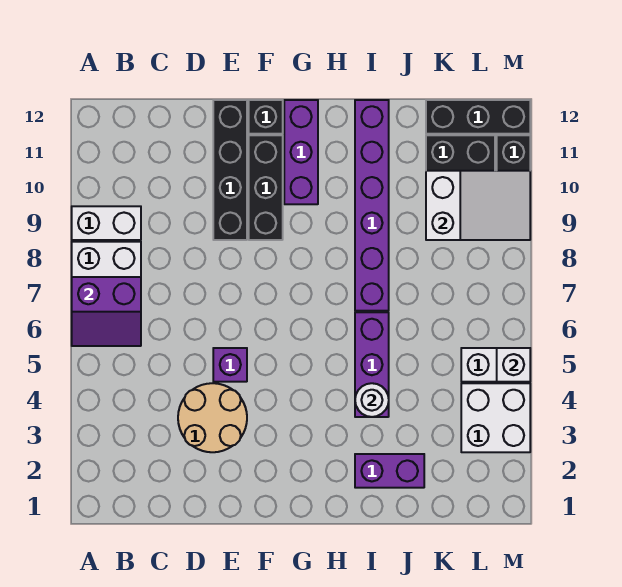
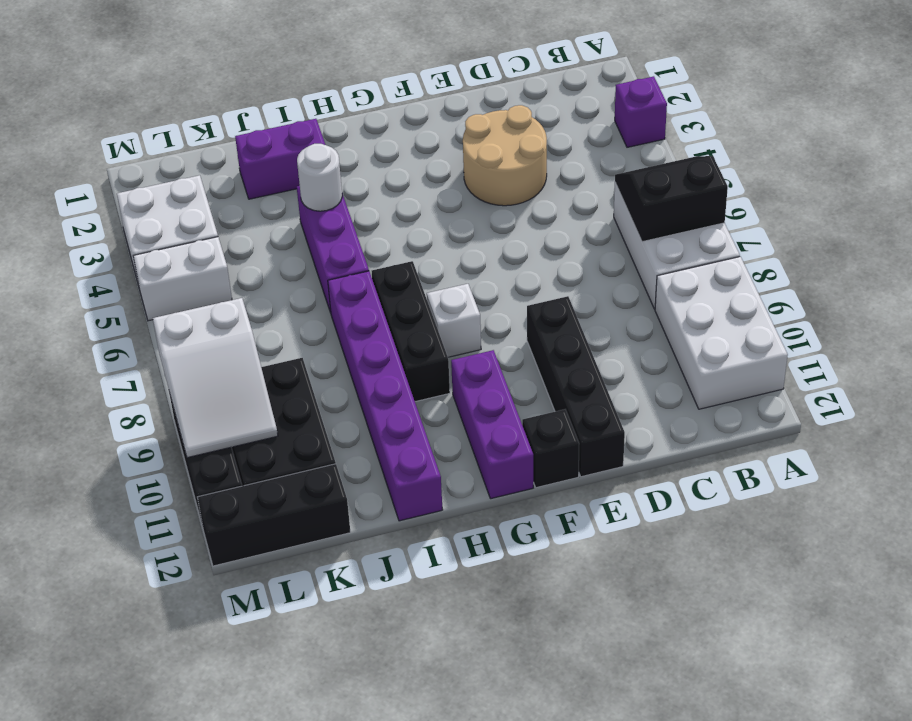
purple slope A6:B7 level 2 top 7 -> black slope A6:B7 level 2 top 7
white brick A9:B9 level 1 -> white brick A9:B11 level 1
purple brick E5 level 1 -> purple brick A3 level 1
black brick F9:F11 level 1 -> black brick H7:H9 level 1
white slope K9:M10 level 2 top K -> white slope L8:M10 level 2 top 8
white brick M5 level 2 -> white brick G8 level 1

